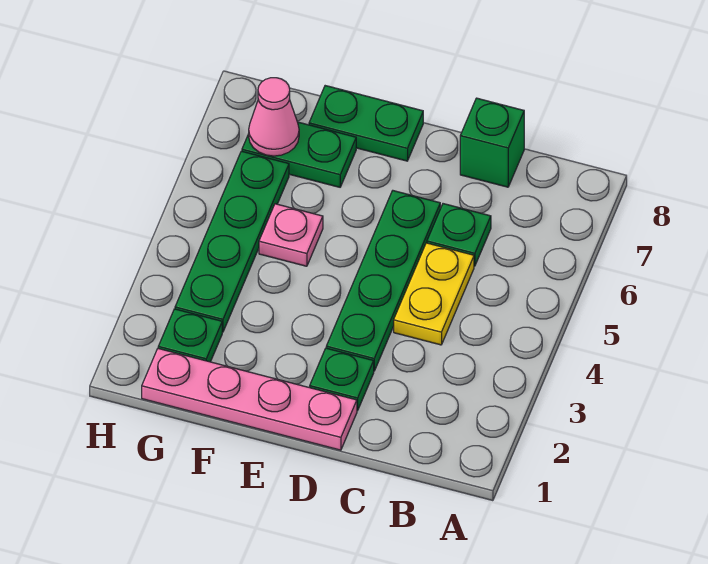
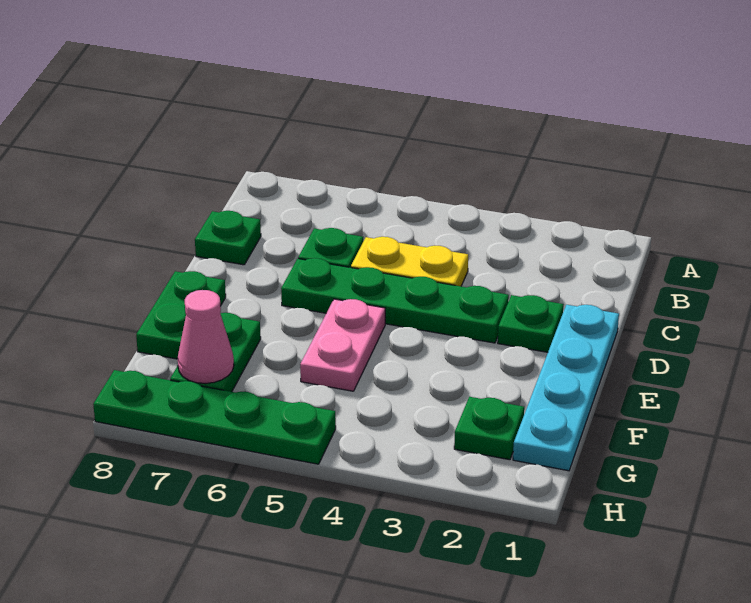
green brick C8 level 1 -> green plate C8 level 1
pink plate D1:G1 level 1 -> cyan plate D1:G1 level 1
pink plate F5 level 1 -> pink plate E5:F5 level 1
green plate G3:G6 level 1 -> green plate H5:H8 level 1

